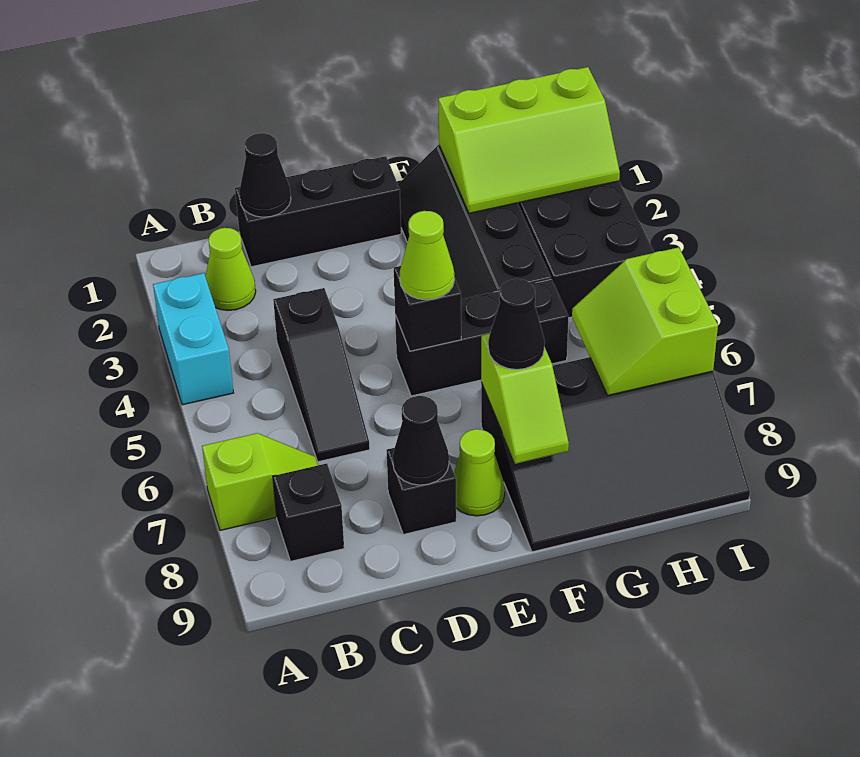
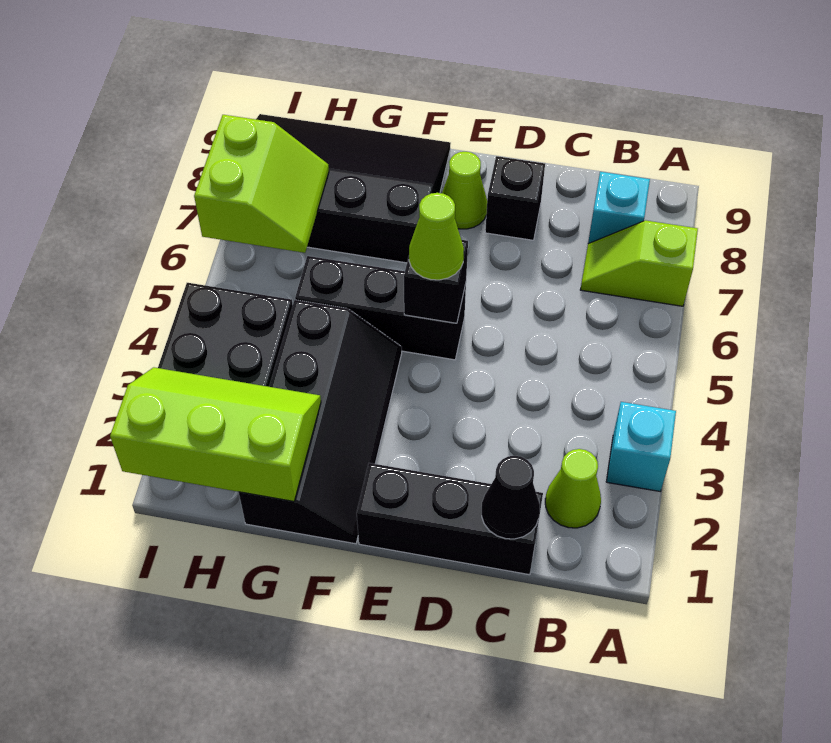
cyan brick A3:A4 level 1 -> cyan brick A3 level 1
black brick B8 level 1 -> cyan brick B8 level 1
black slope C4:C6 level 1 top 4 -> none
black cone D8 level 2 -> none
lime slope F7:F8 level 2 top 7 -> none
black cone F7 level 3 -> none

